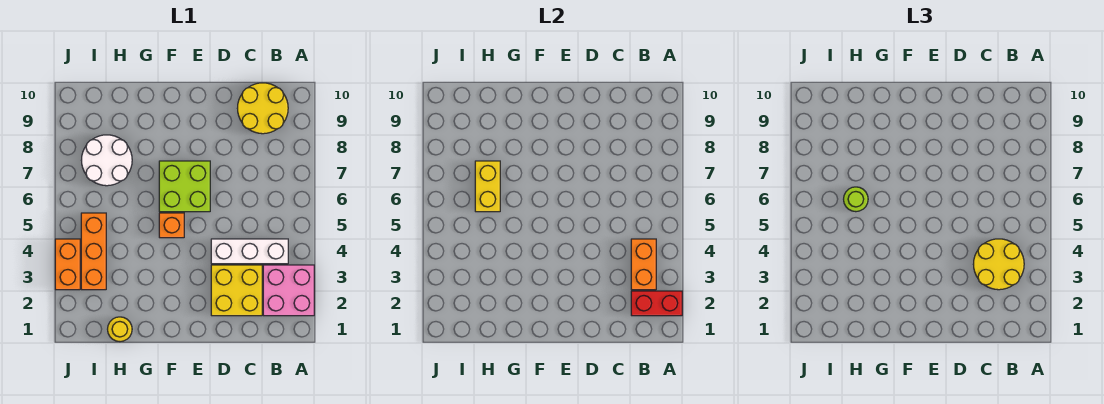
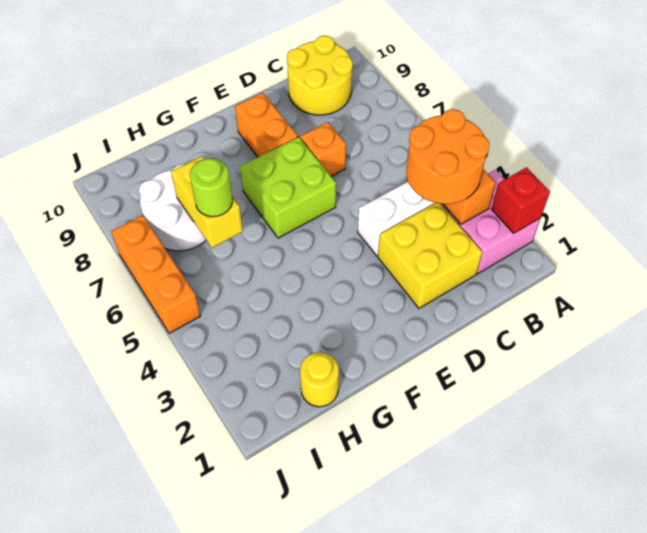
red brick A2:B2 level 2 -> red brick A2 level 2
yellow round brick B3:C4 level 3 -> orange round brick B3:C4 level 3
orange brick F5 level 1 -> orange brick D7 level 1
orange brick I3:I5 level 1 -> orange brick J5:J7 level 1
orange brick J3:J4 level 1 -> orange brick E8:E9 level 1

